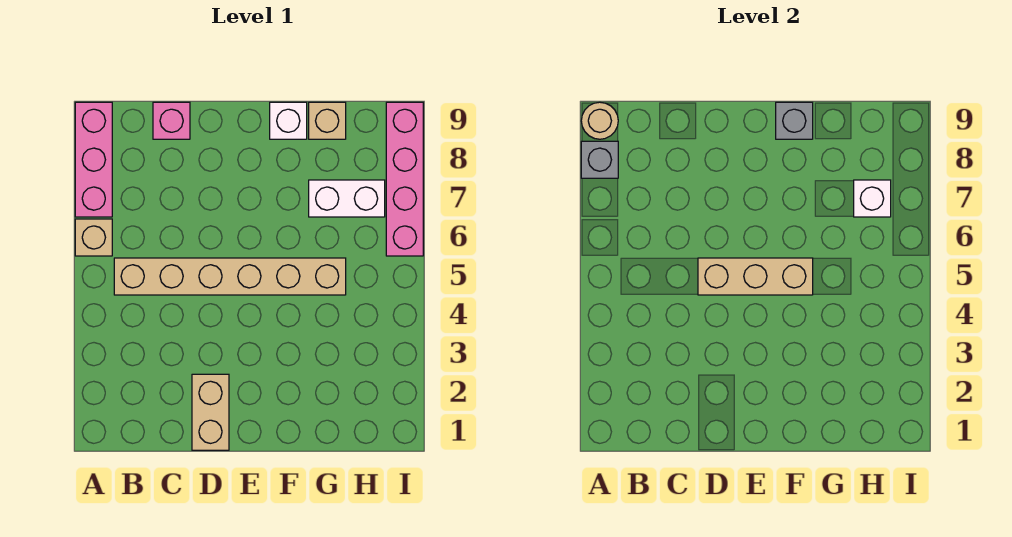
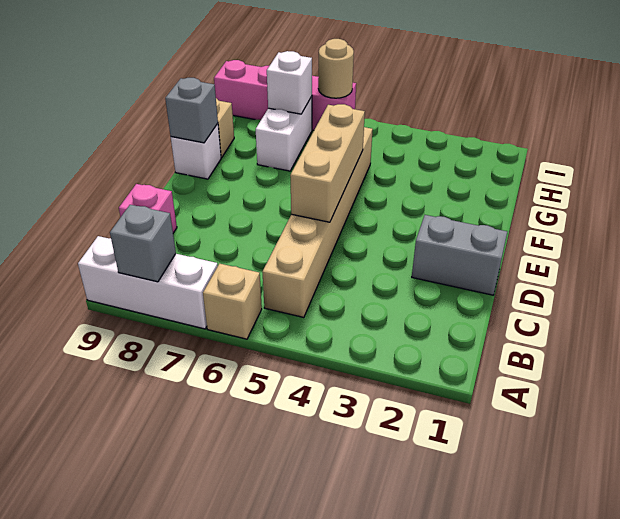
pink brick A7:A9 level 1 -> white brick A7:A9 level 1
tan round brick A9 level 2 -> tan round brick I6 level 2
tan brick D1:D2 level 1 -> grey brick D1:D2 level 1

